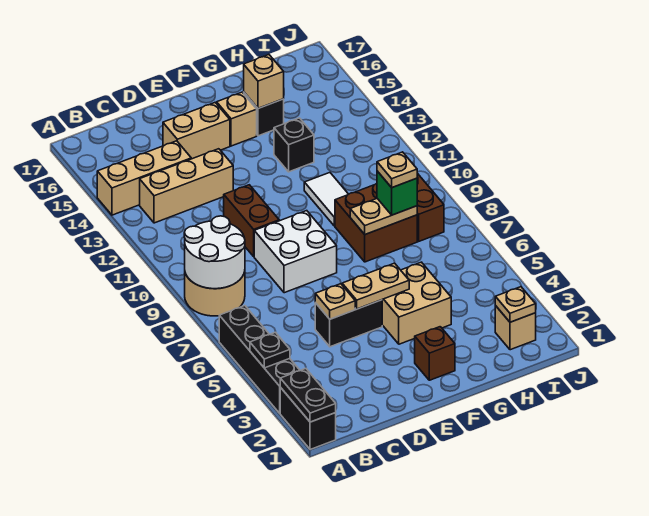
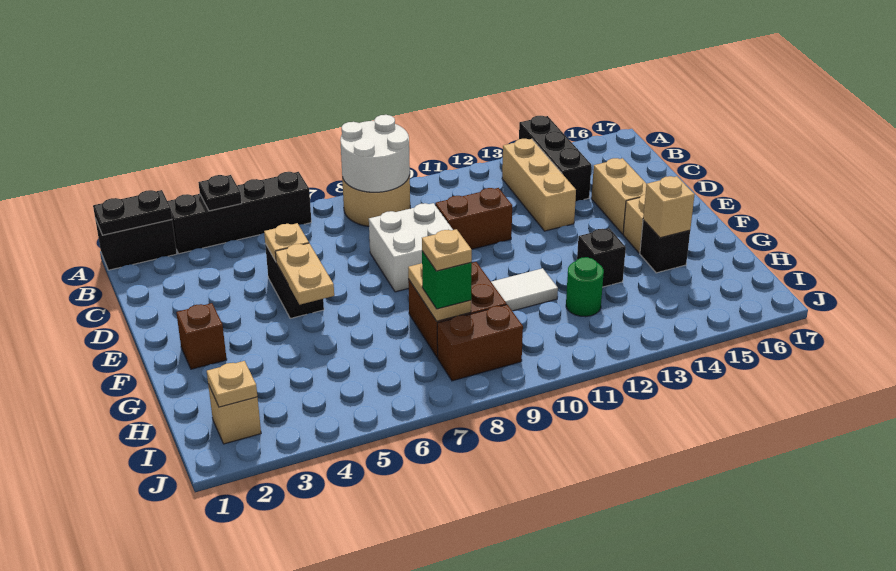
tan brick A14:C14 level 1 -> black brick A14:C14 level 1
tan brick F4:G5 level 1 -> none
none -> green round brick H12 level 1

